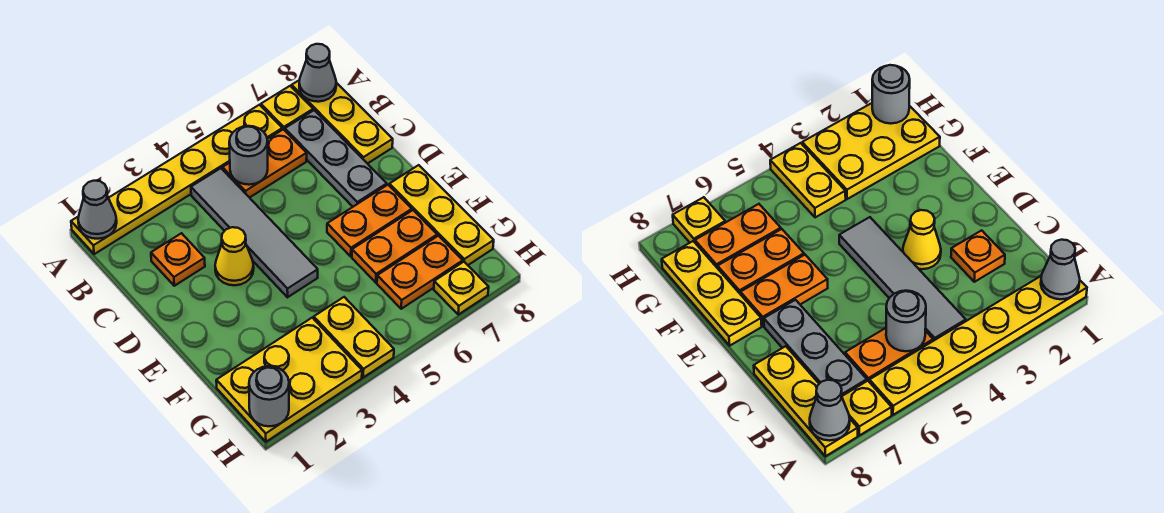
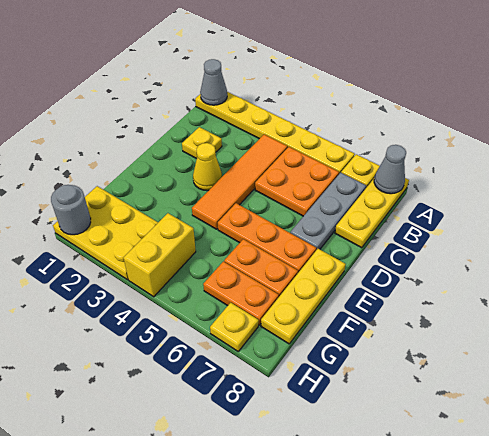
grey tile B4:E4 level 1 -> orange tile B4:E4 level 1
orange plate B5:B6 level 1 -> orange plate B5:C6 level 1
grey round brick B5 level 2 -> none
orange plate C2 level 1 -> yellow plate C2 level 1
orange plate E6:E7 level 1 -> orange plate E5:E7 level 1
yellow plate G4:H4 level 1 -> yellow brick G4:H4 level 1

